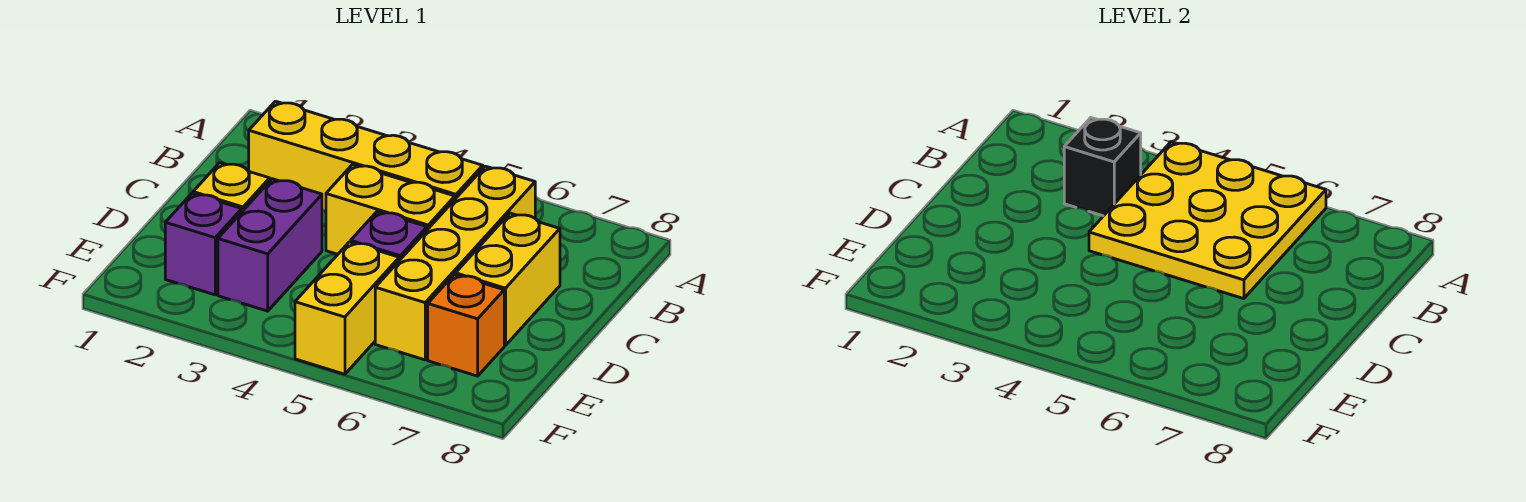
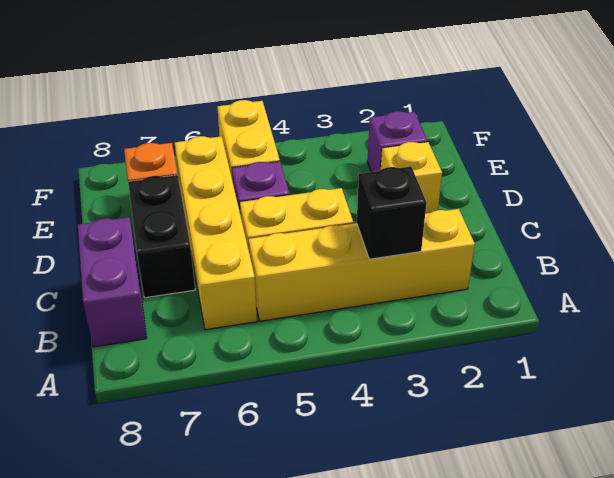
yellow plate A4:C6 level 2 -> none
yellow brick C7:D7 level 1 -> black brick C7:D7 level 1
purple brick D3:E3 level 1 -> purple brick B8:C8 level 1

